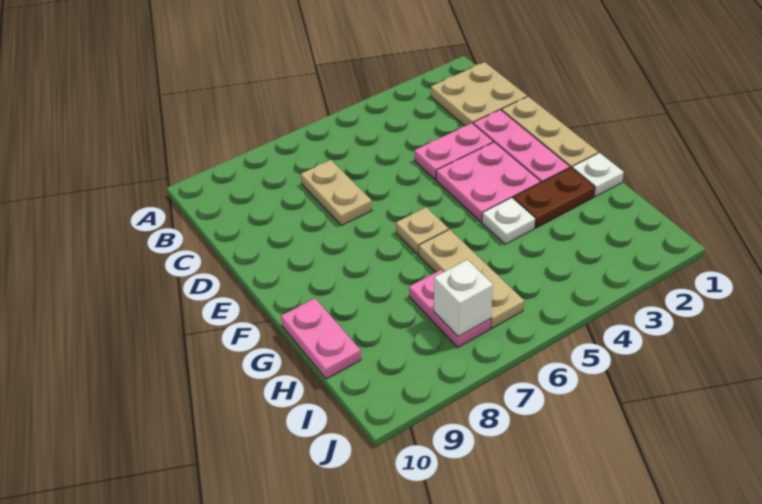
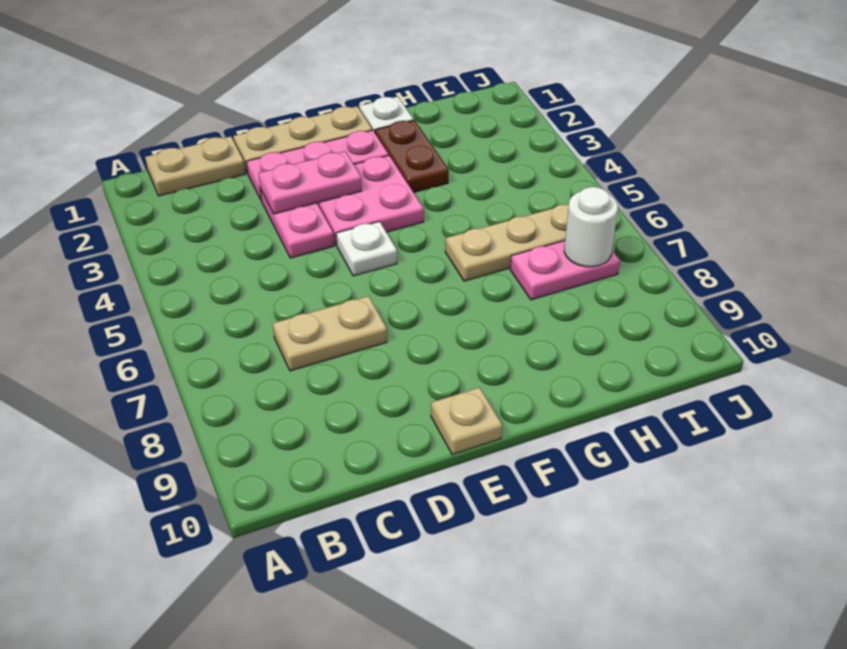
tan plate B1:C2 level 1 -> tan plate B1:C1 level 1
tan plate F6 level 1 -> tan plate E10 level 1
white plate G4 level 1 -> white plate E5 level 1
pink plate G10:H10 level 1 -> pink plate D3:E3 level 2
white brick I7 level 2 -> white round brick I7 level 2

